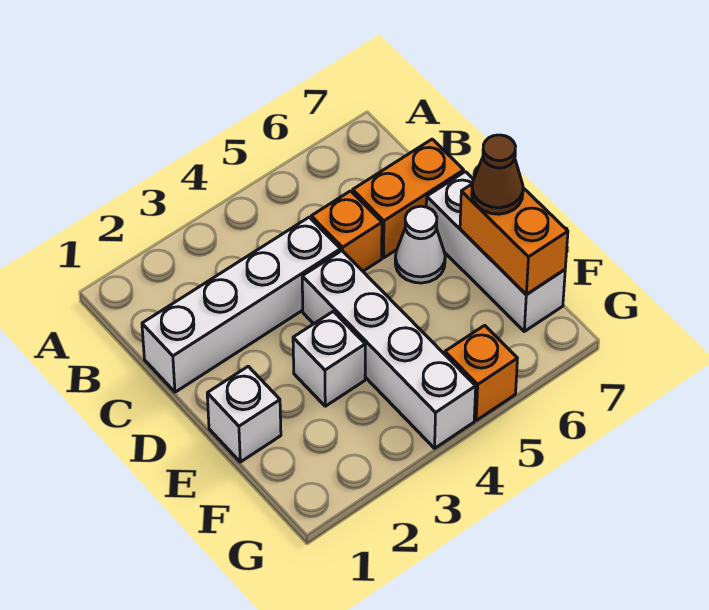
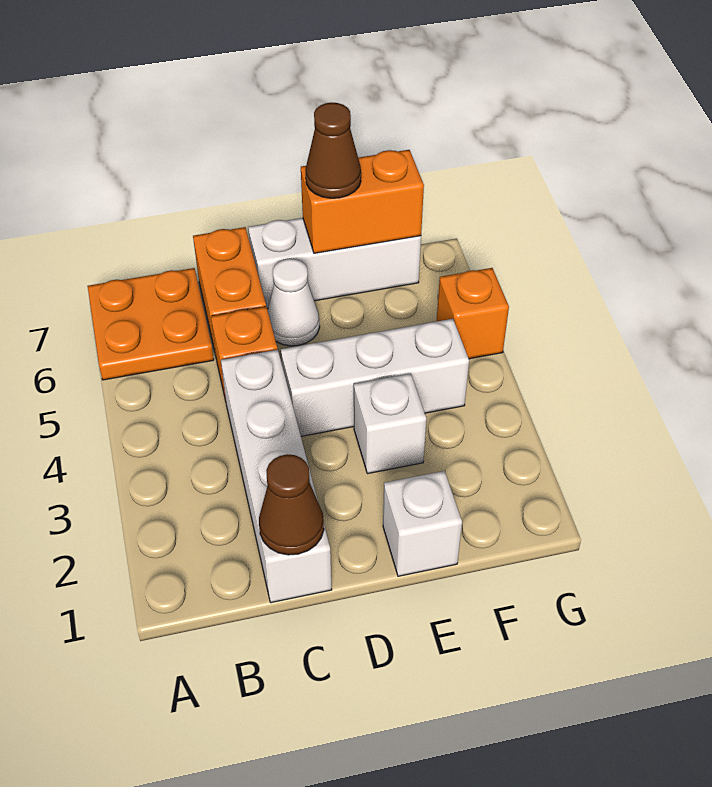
none -> orange plate A6:B7 level 1
none -> brown cone C1 level 2
white brick D4:G4 level 1 -> white brick D4:F4 level 1

